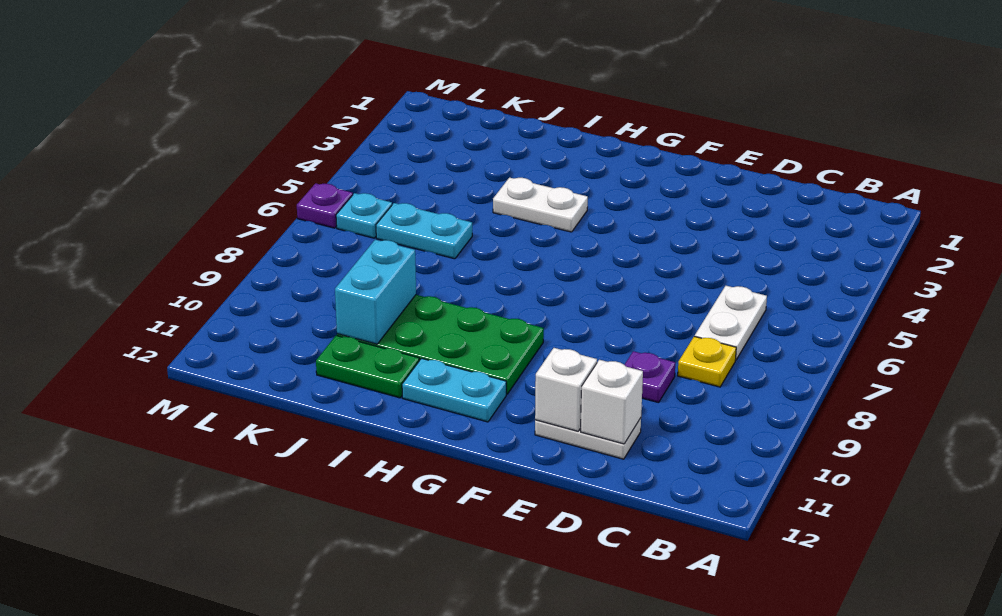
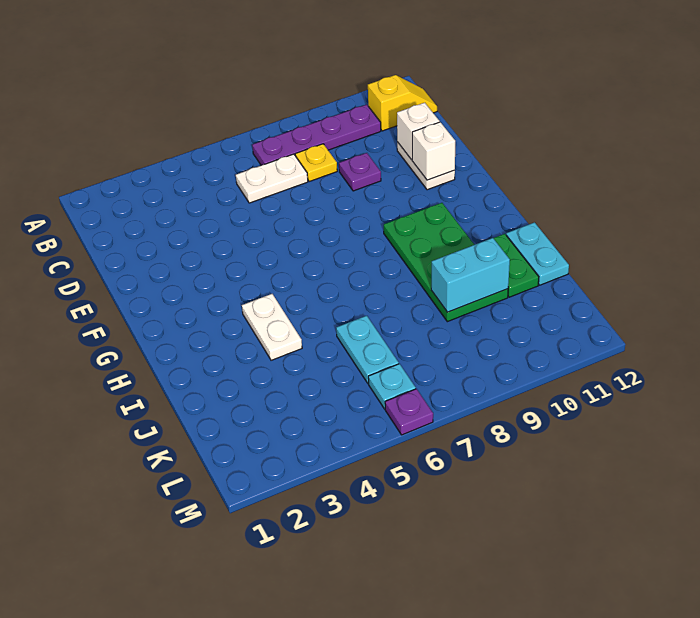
none -> purple plate B7:B10 level 1
none -> yellow slope B11:B12 level 1 top 11
cyan plate G11:H11 level 1 -> cyan plate I12:J12 level 1

